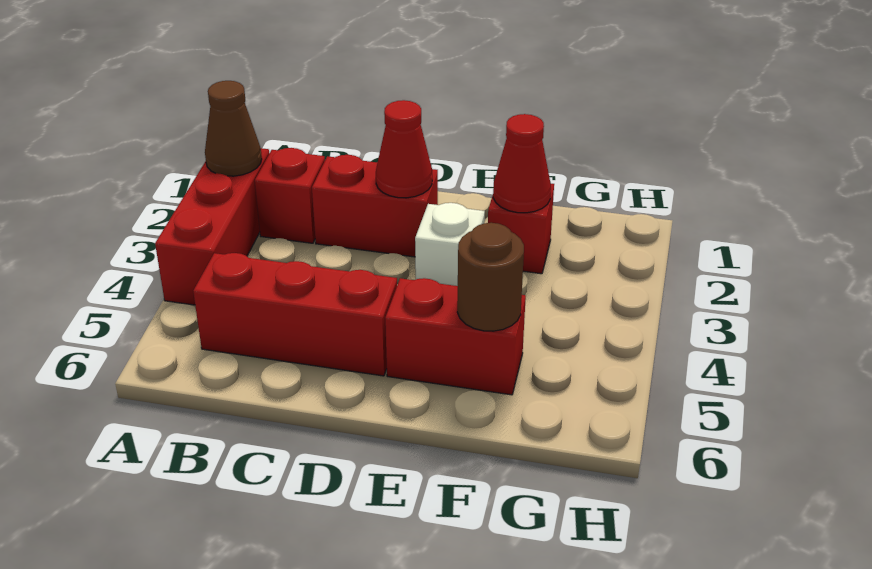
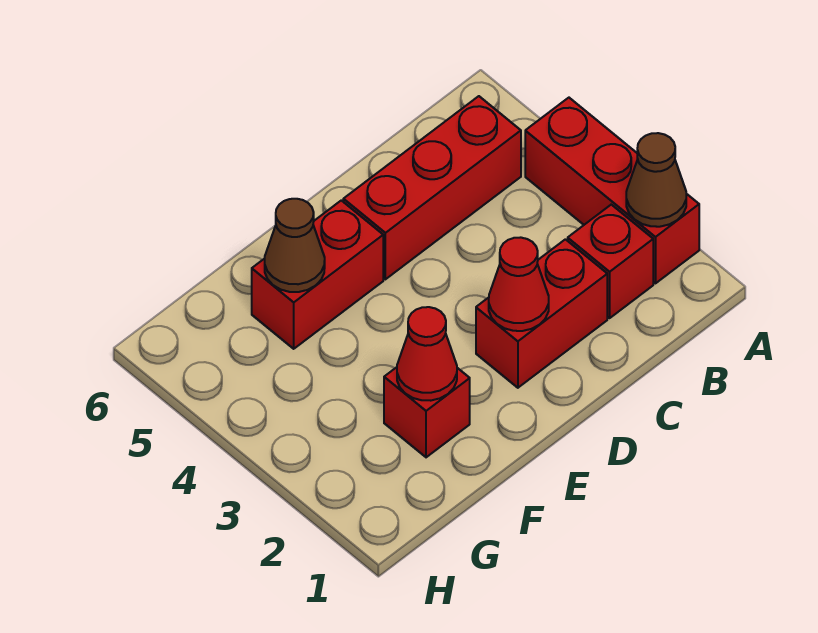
white brick E3 level 1 -> none
brown round brick F5 level 2 -> brown cone F5 level 2

